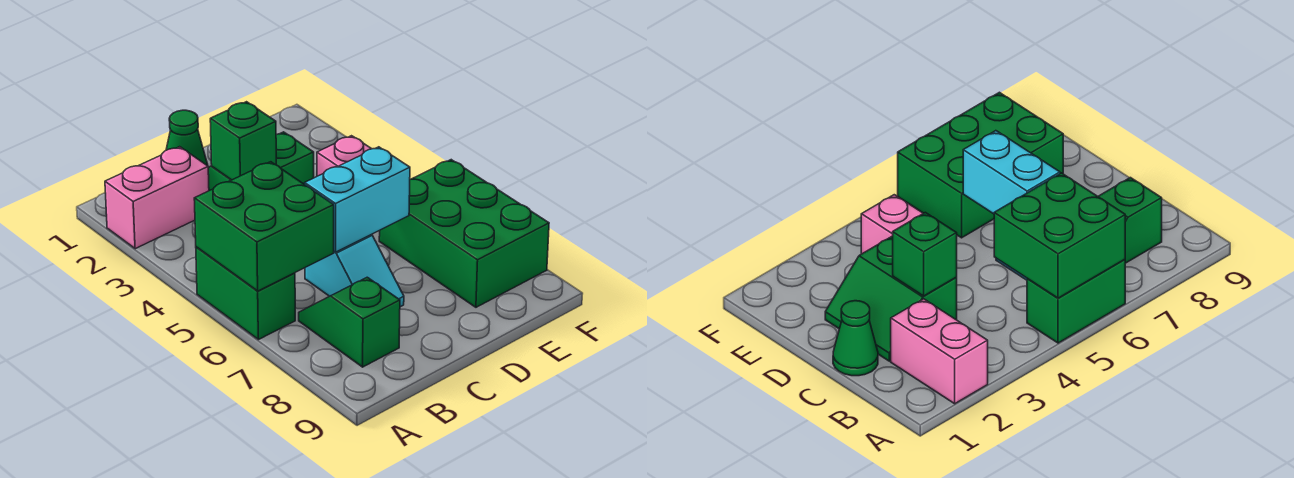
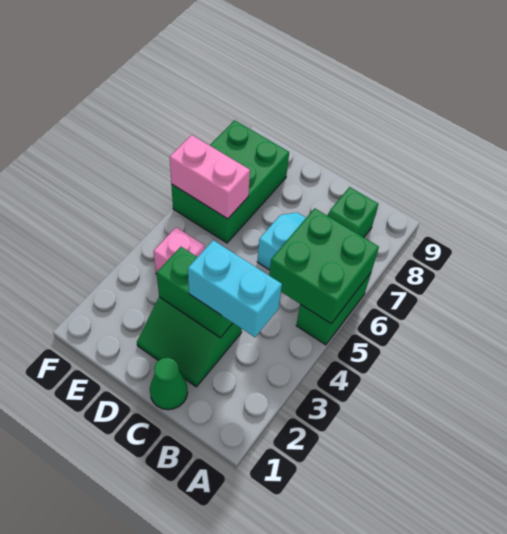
pink brick A2:B2 level 1 -> pink brick E6:F6 level 2
green brick C3 level 2 -> green brick C3:D3 level 2
cyan brick C6:D6 level 2 -> cyan brick B3:C3 level 3

